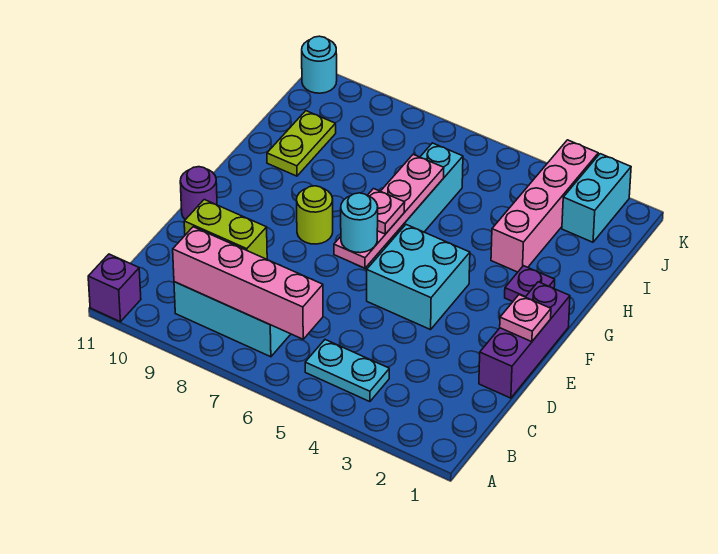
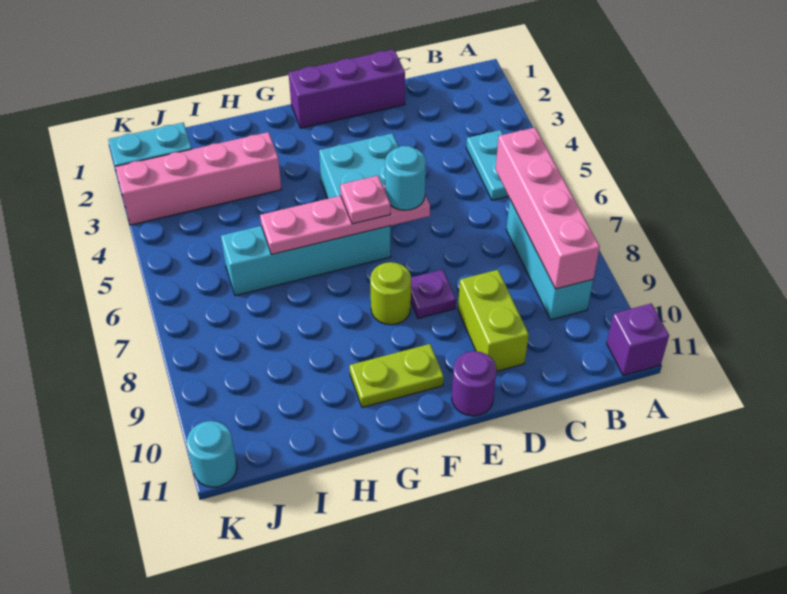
pink plate E1 level 2 -> none
purple plate G2 level 1 -> purple plate E8 level 1
lime plate H10:I10 level 1 -> lime plate F10:G10 level 1

